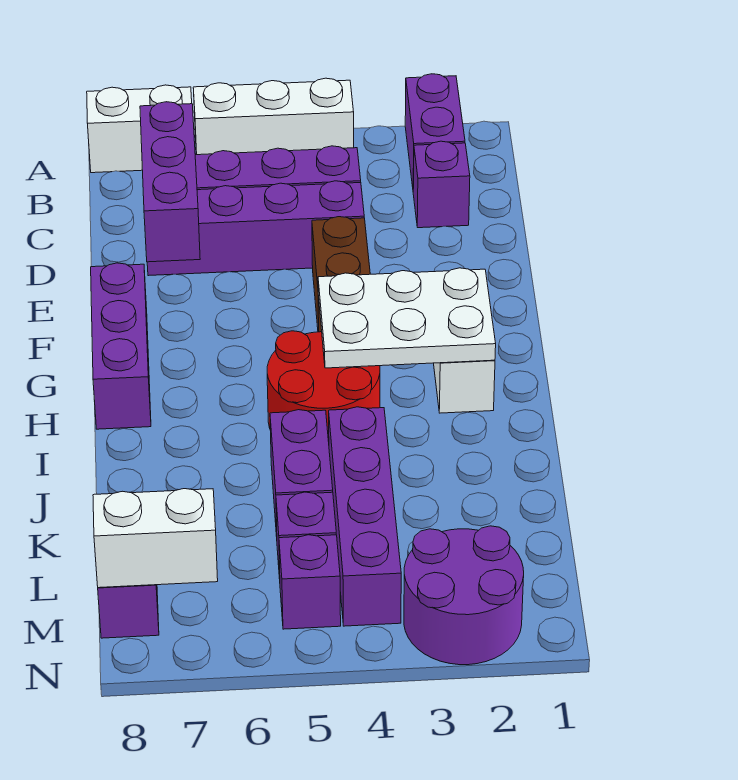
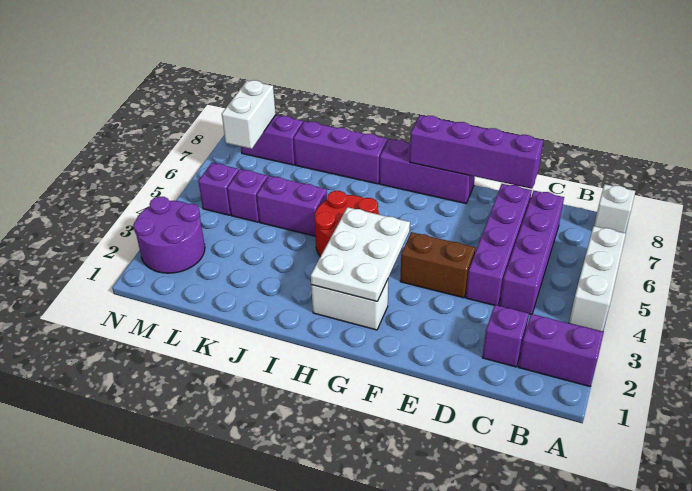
white brick A7:A8 level 1 -> white brick A8 level 1
purple brick C7:E7 level 2 -> purple brick I8:K8 level 1
purple brick J4:M4 level 1 -> purple brick D8:G8 level 2

